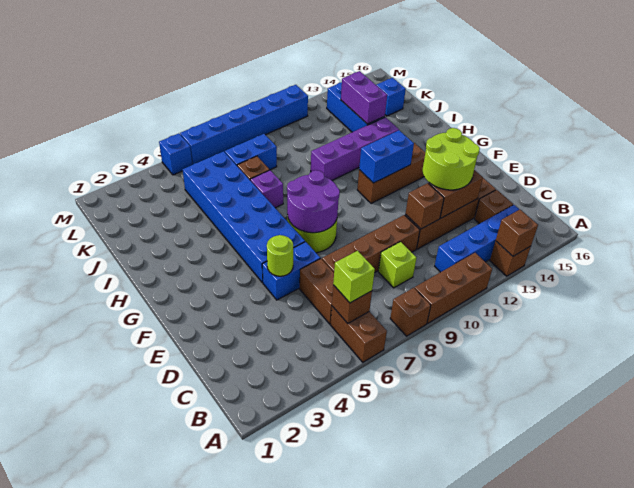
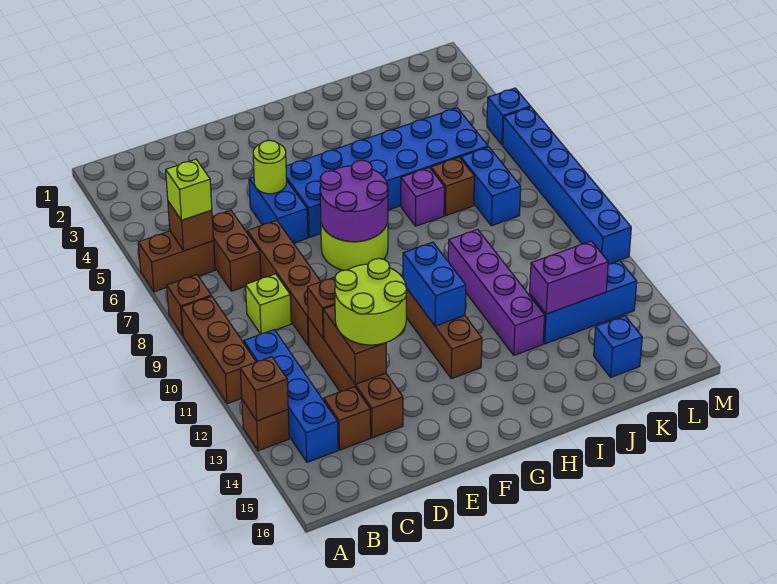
brown brick C6:D6 level 1 -> brown brick C6:C7 level 1

